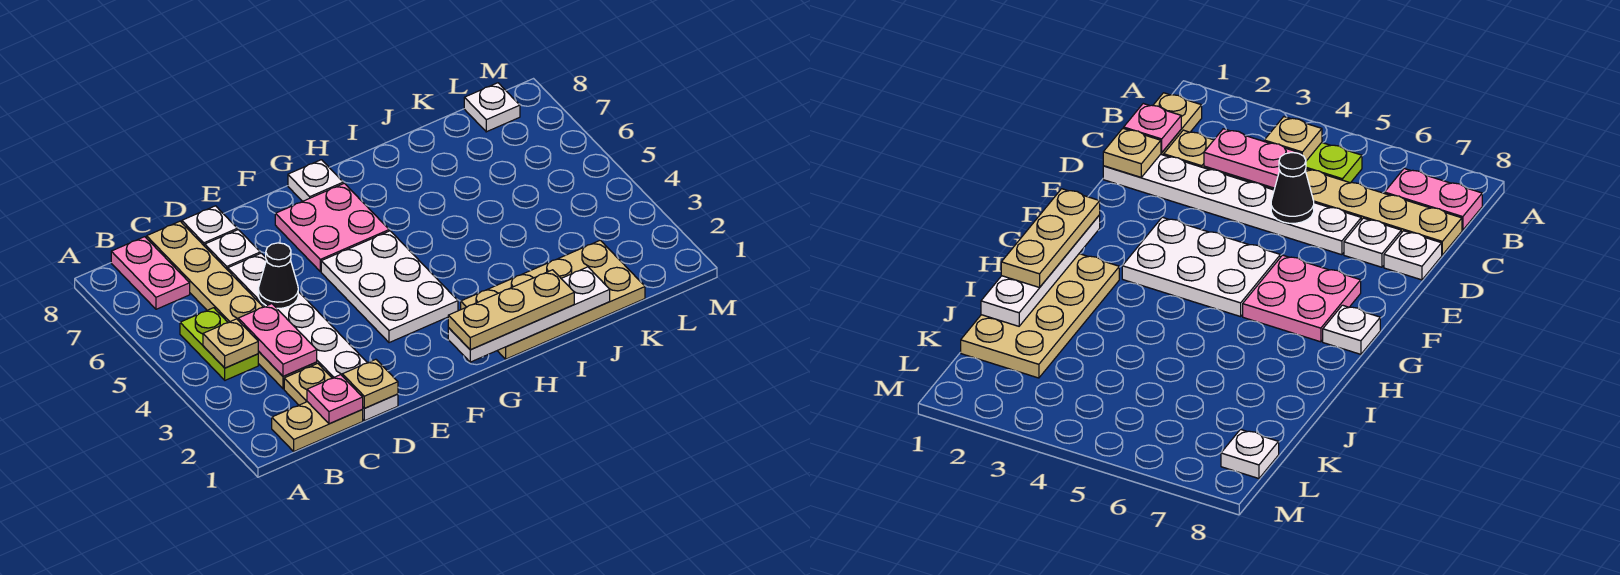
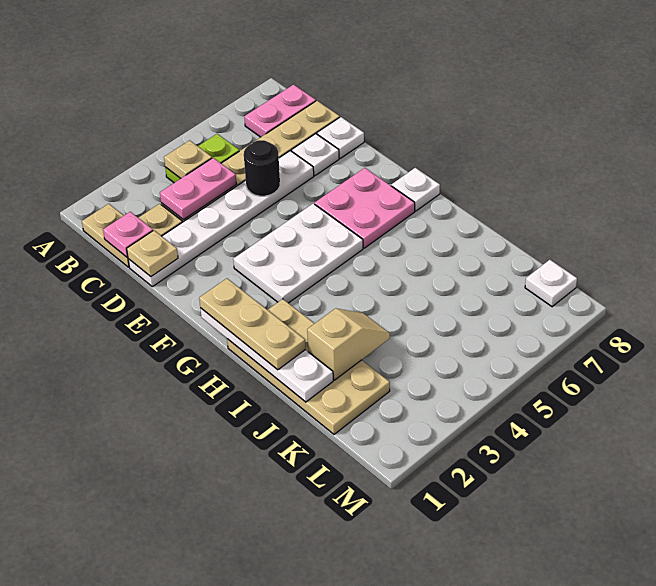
black cone D5 level 2 -> black round brick D5 level 2
none -> tan slope J2:J3 level 2 top 2

